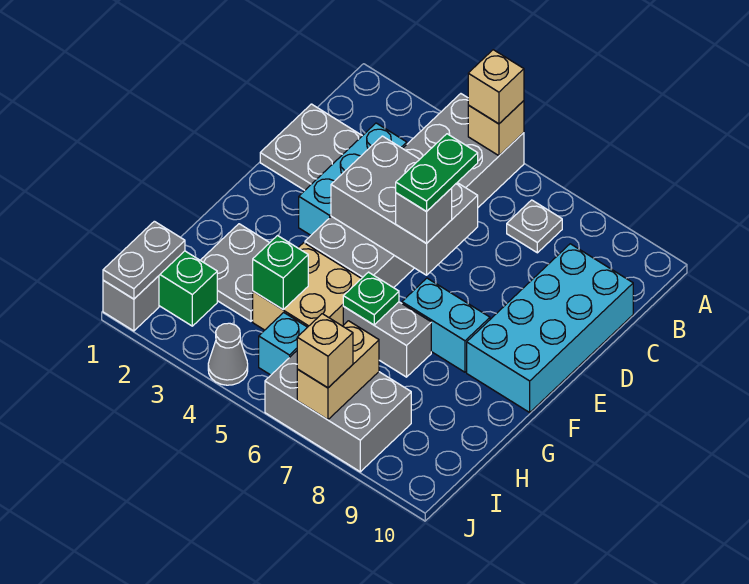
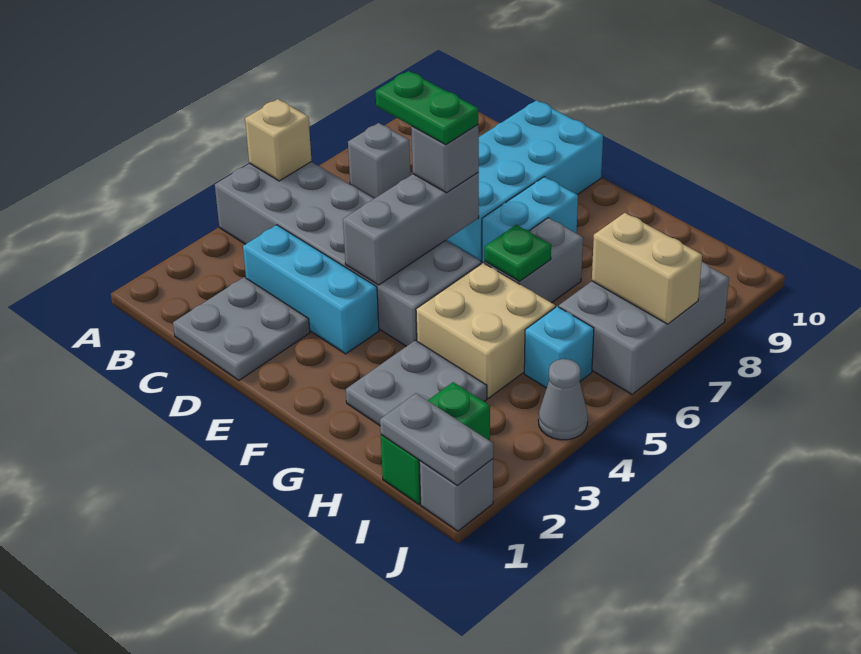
tan brick A5 level 3 -> none
grey plate B7 level 1 -> grey brick B7 level 1
cyan brick C9:F10 level 1 -> cyan brick D7:E10 level 1
grey brick D4:E6 level 2 -> grey brick E4:E6 level 2
green brick H4 level 2 -> none
tan brick J7 level 3 -> none

